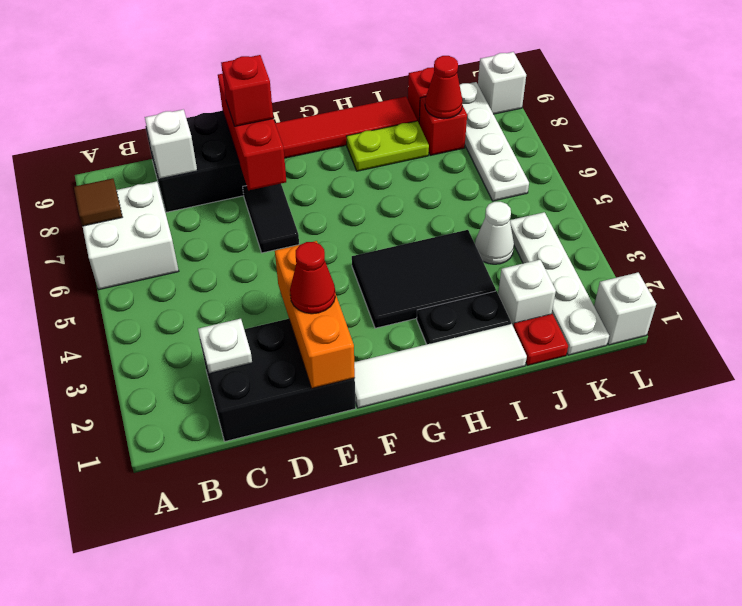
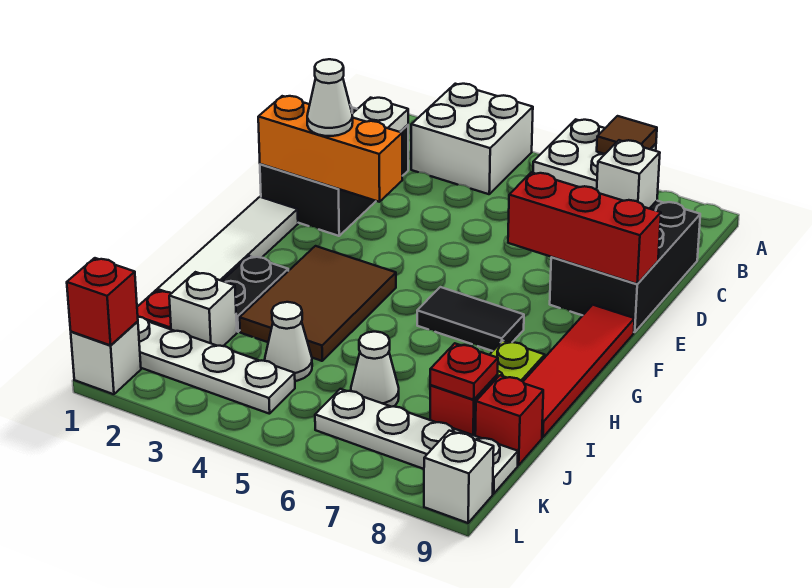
none -> white brick A3:B4 level 1
red cone E2 level 3 -> white cone E2 level 3
black tile E6:E7 level 1 -> black tile G6:G7 level 1
red brick E8 level 3 -> red brick L1 level 2
black tile G3:I4 level 1 -> brown tile G3:I4 level 1
none -> white cone J6 level 1
red cone J8 level 2 -> red plate J8 level 2

